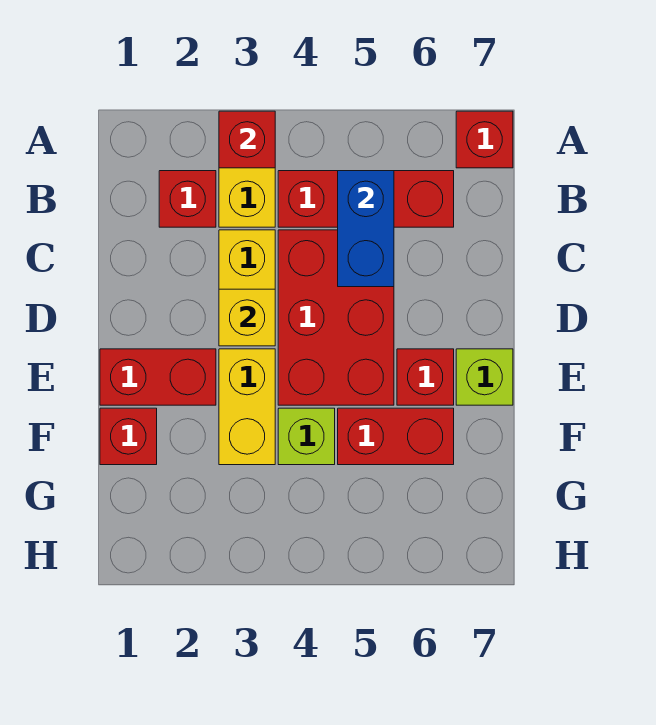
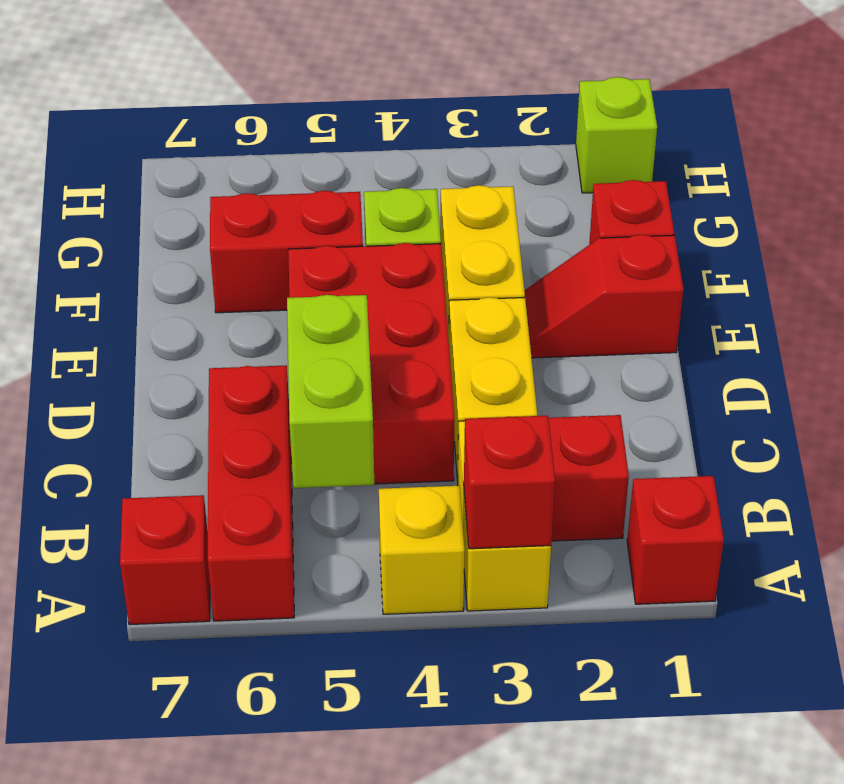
red brick B4:B6 level 1 -> red brick A6:C6 level 1
blue brick B5:C5 level 2 -> lime brick B5:C5 level 2
yellow brick D3 level 2 -> yellow brick A4 level 1
red brick E1:E2 level 1 -> red slope E1:E2 level 1 top 1
red brick E6 level 1 -> red brick A1 level 1
lime brick E7 level 1 -> lime brick H1 level 1

